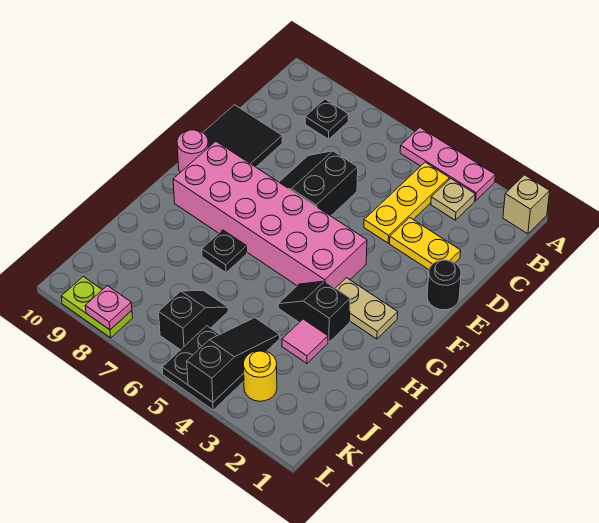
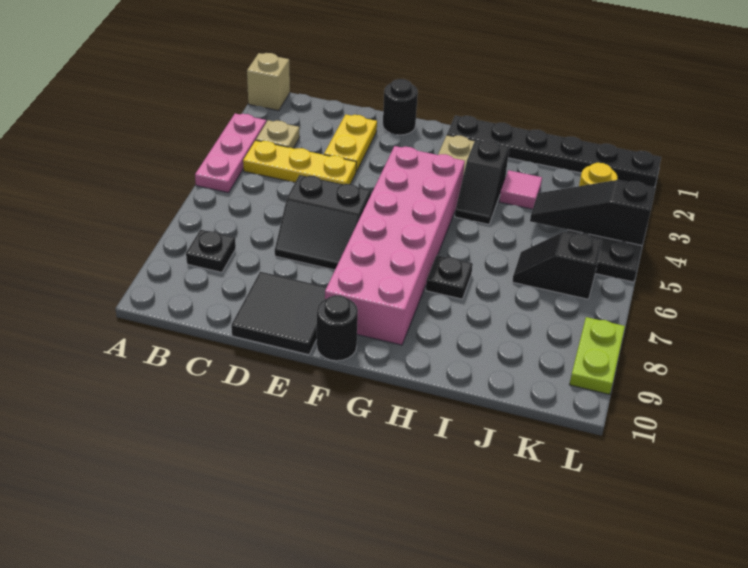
pink round brick F10 level 1 -> black round brick F10 level 1
none -> black plate G1:L1 level 1
pink plate L8 level 2 -> none

